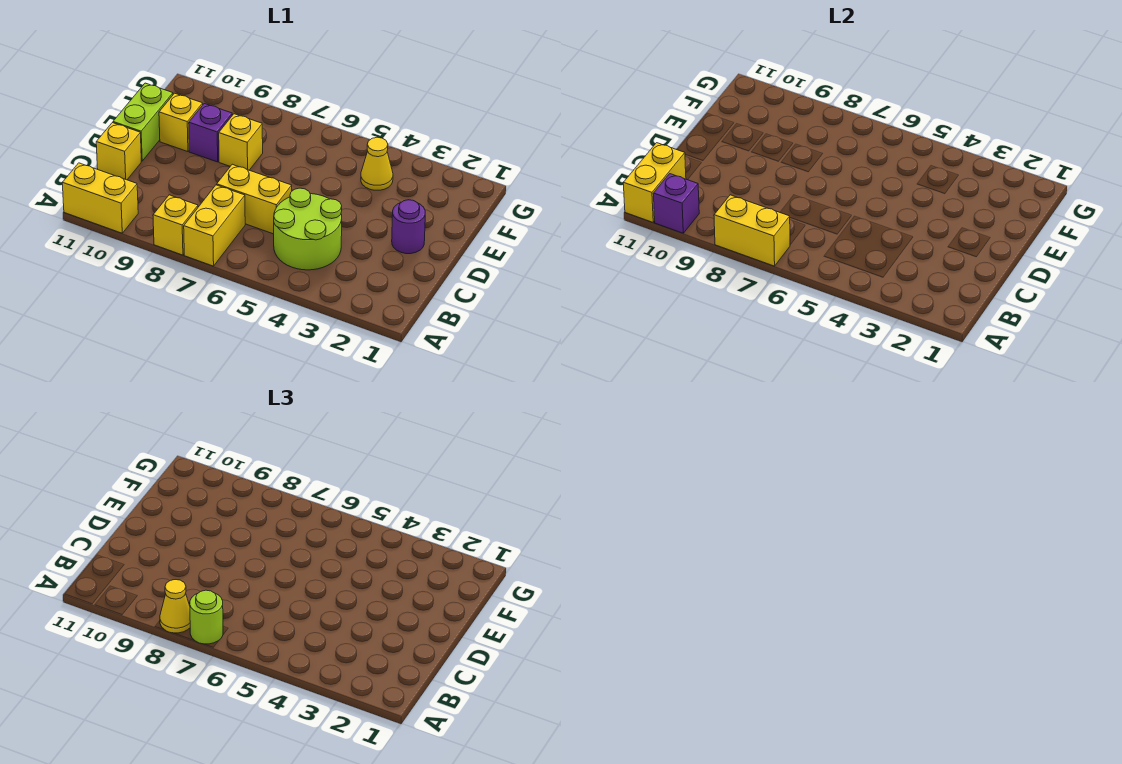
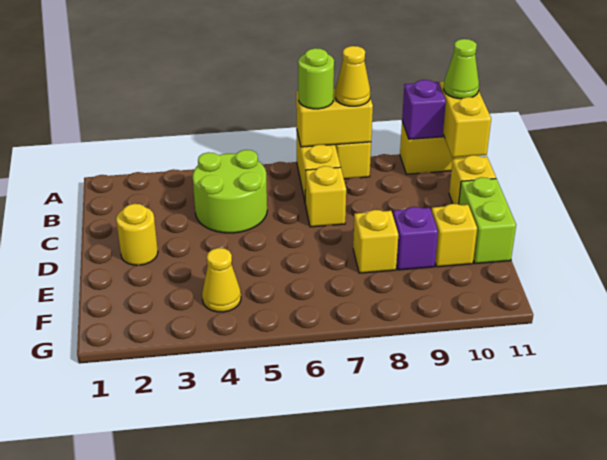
none -> lime cone A11 level 3
yellow brick C6:C7 level 1 -> yellow brick C7 level 1
purple round brick D2 level 1 -> yellow round brick D2 level 1

